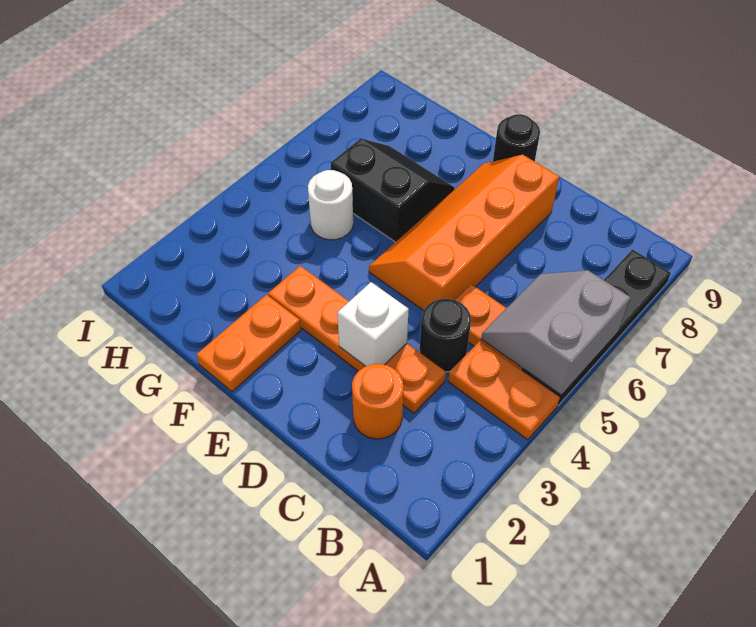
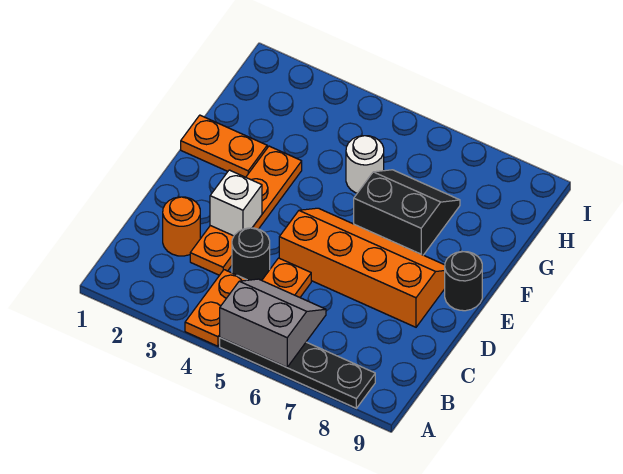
black slope F6:G7 level 1 top 6 -> black slope F6:G7 level 1 top F

